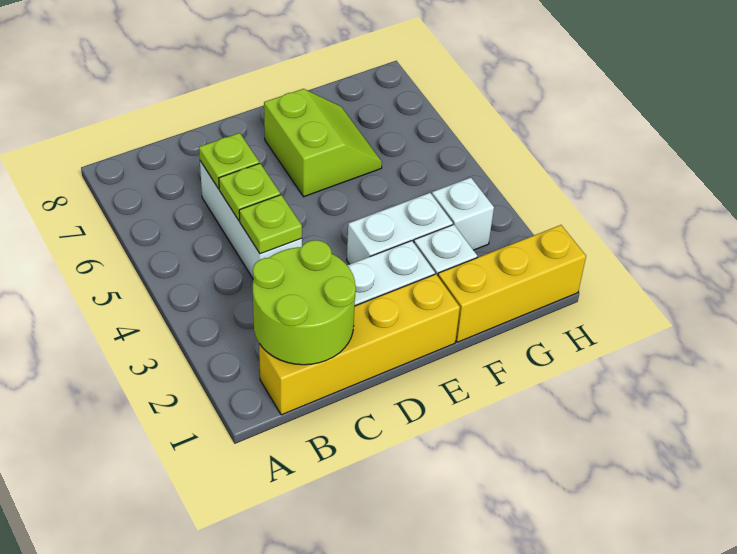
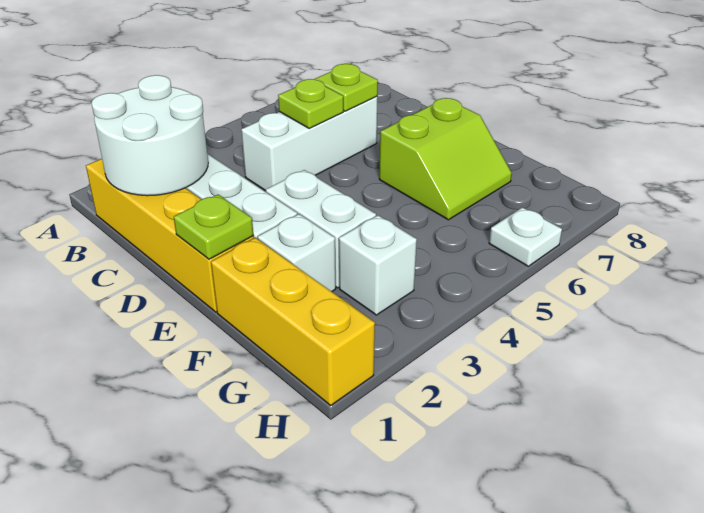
lime round brick B1:C2 level 2 -> white round brick B1:C2 level 2
lime plate C4 level 2 -> lime plate E1 level 2
none -> white plate H6 level 1

